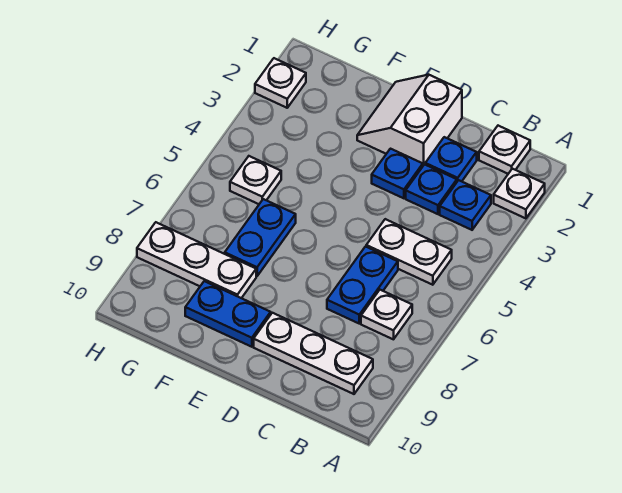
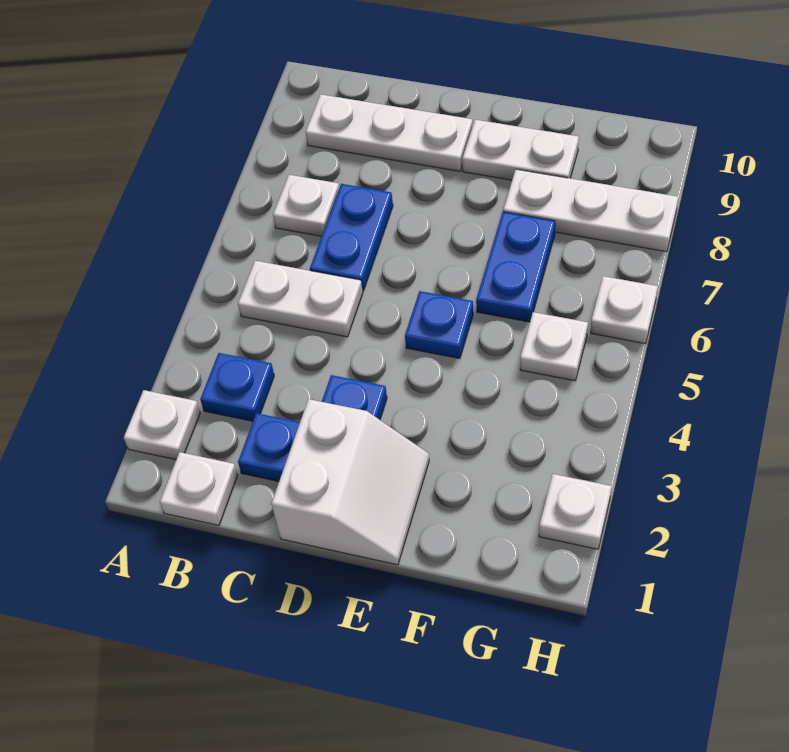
blue plate C3 level 1 -> blue plate E5 level 1
blue plate E9:F9 level 1 -> white plate E9:F9 level 1
none -> white plate H6 level 1

